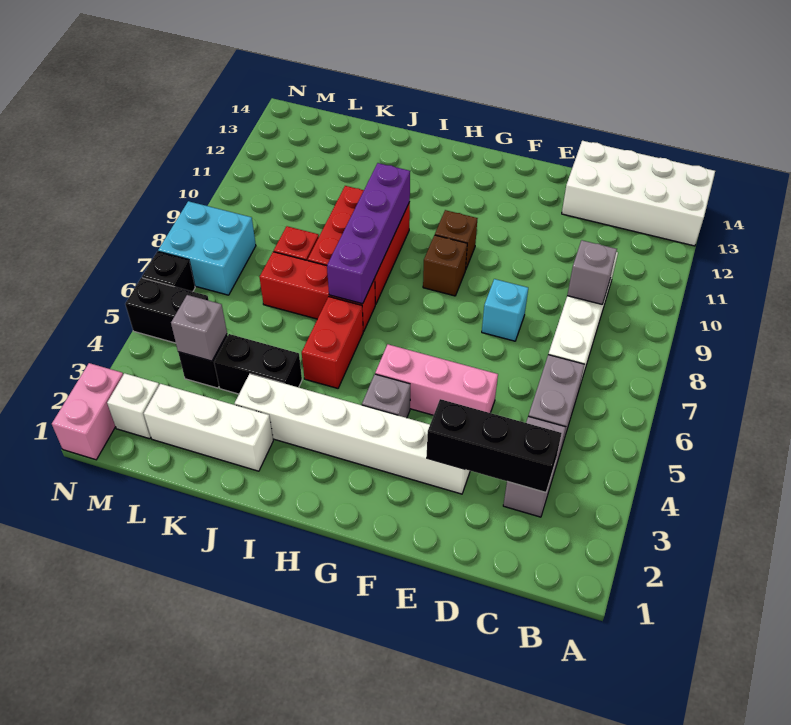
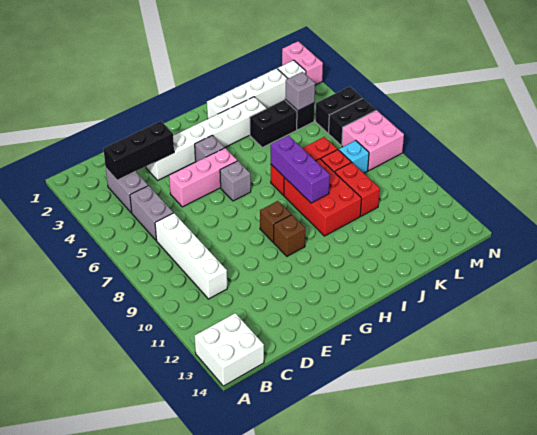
white brick A13:D14 level 1 -> white brick A13:B14 level 1
grey brick C9 level 2 -> grey brick G6 level 1
cyan brick E8 level 1 -> cyan brick L8 level 1
red brick I5:I6 level 1 -> red brick K9:K10 level 1
purple brick I7:I10 level 2 -> purple brick I7:I9 level 2
white brick J2:L2 level 1 -> white brick I2:L2 level 1
cyan brick M7:N8 level 1 -> pink brick M7:N8 level 1
black brick N6 level 1 -> black brick M6:N6 level 1

